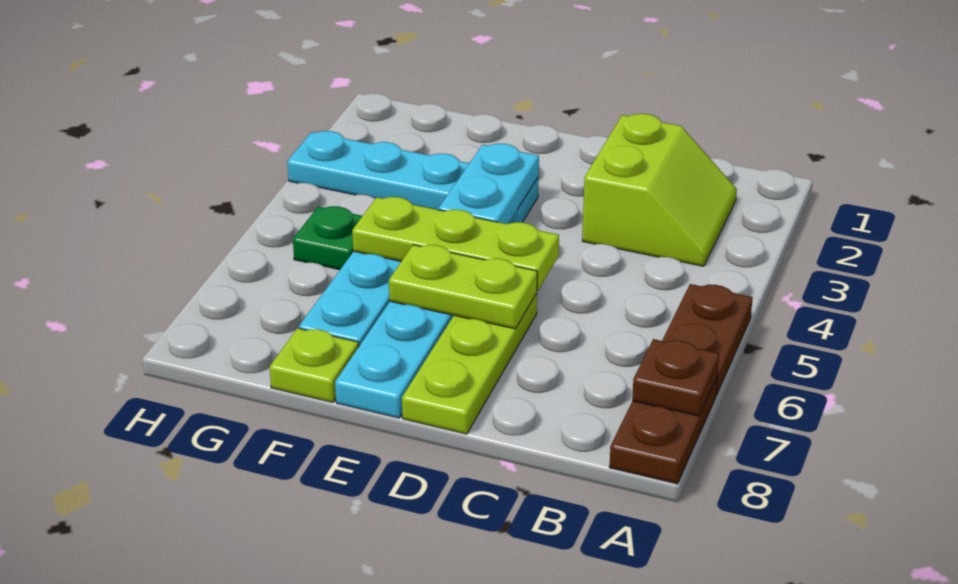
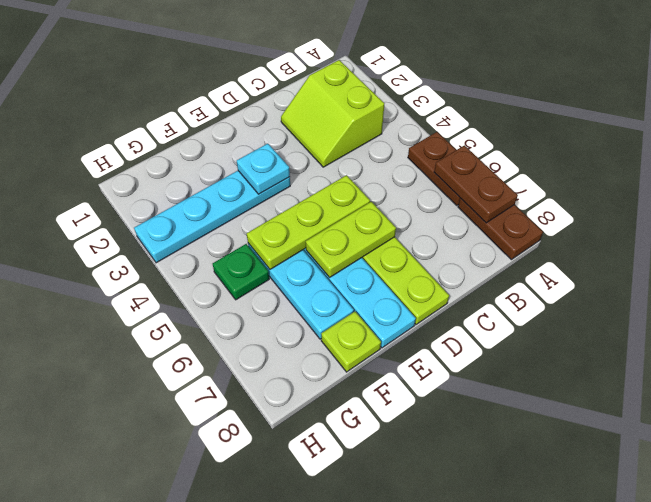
brown plate A7 level 2 -> brown plate A6:A7 level 2
lime slope B2:C3 level 1 top C -> lime slope B2:C3 level 1 top B
cyan plate E3:E4 level 2 -> cyan plate E3 level 2

